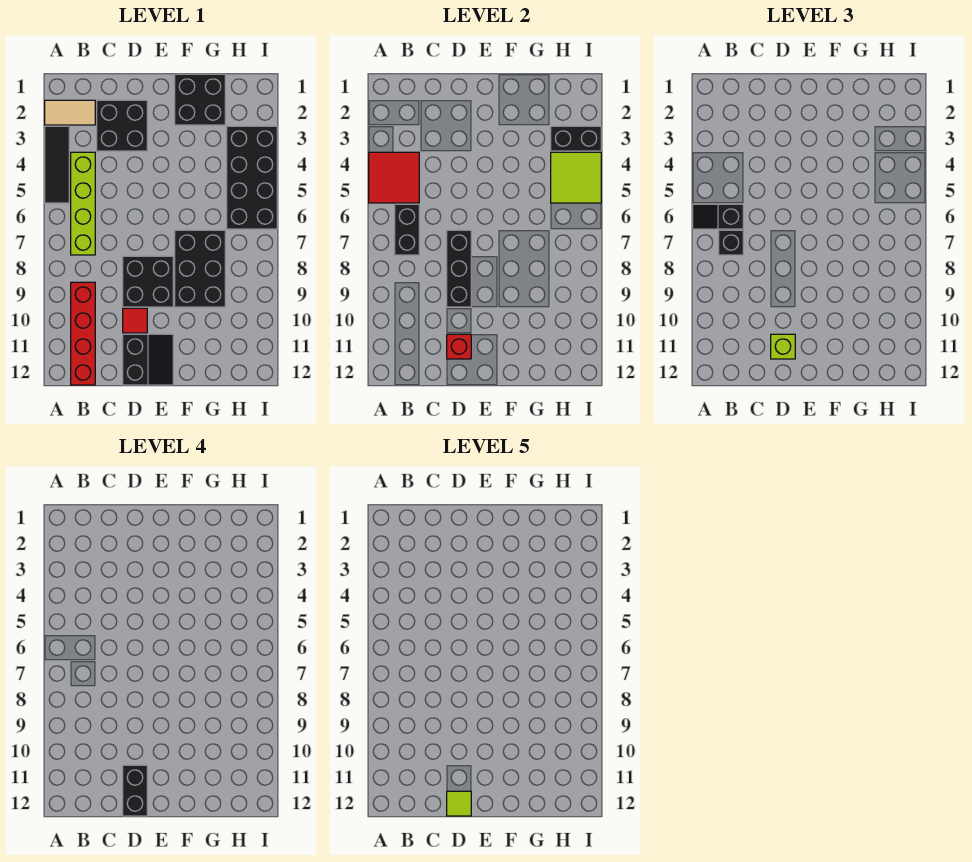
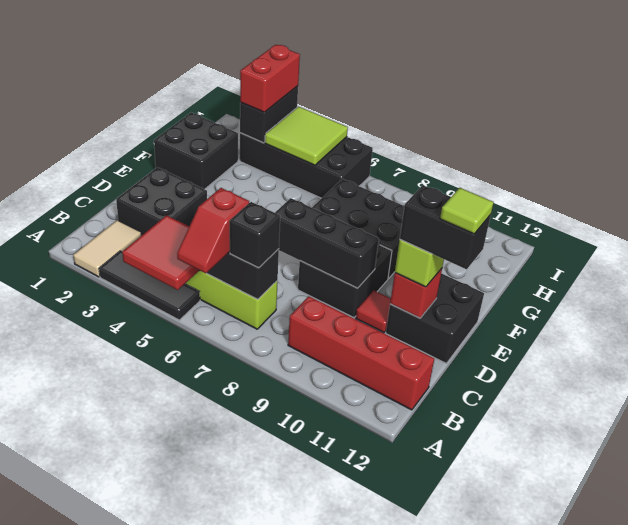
black slope A6:B6 level 3 top B -> red slope A6:B6 level 3 top B
black slope D11:E12 level 1 top D -> black brick D11:E12 level 1
none -> red brick H3:I3 level 3

